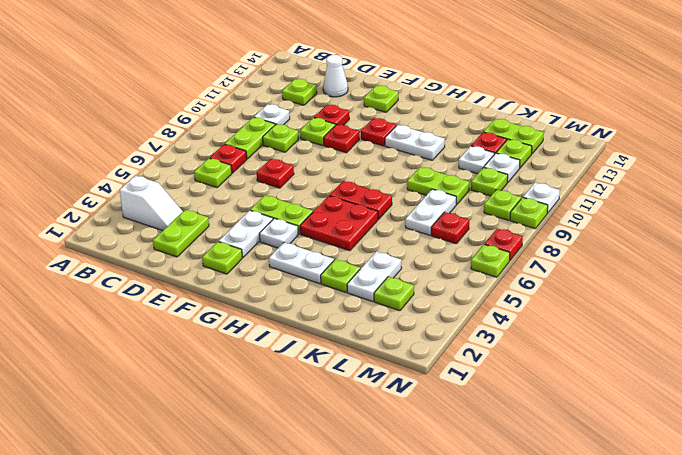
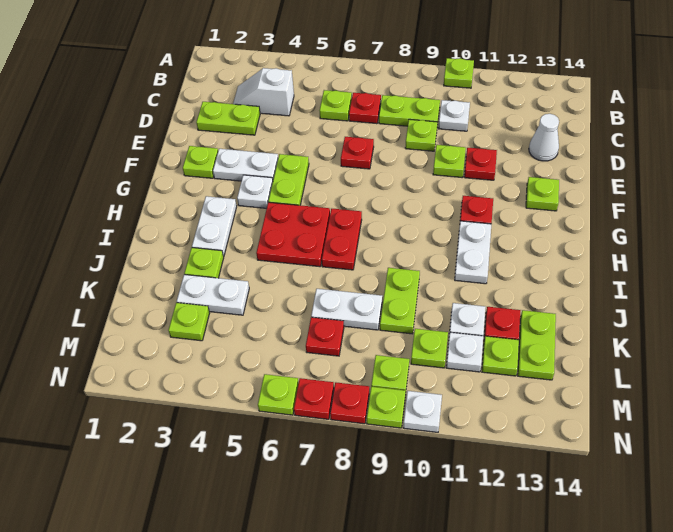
white slope B3:C3 level 1 top B -> white slope C3:C4 level 1 top 4
lime plate C12 level 1 -> lime plate A10 level 1
red plate F10 level 1 -> red plate N8 level 1

